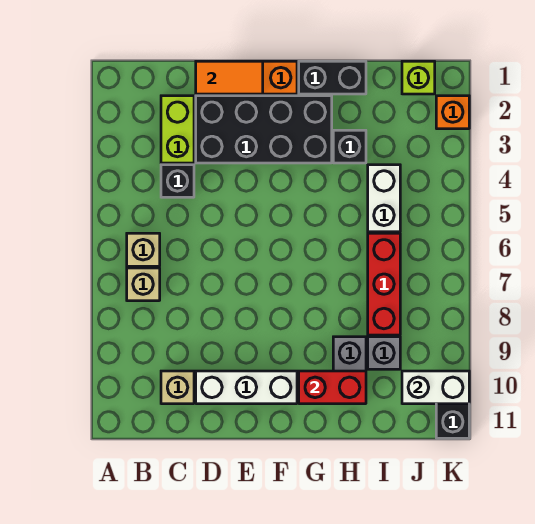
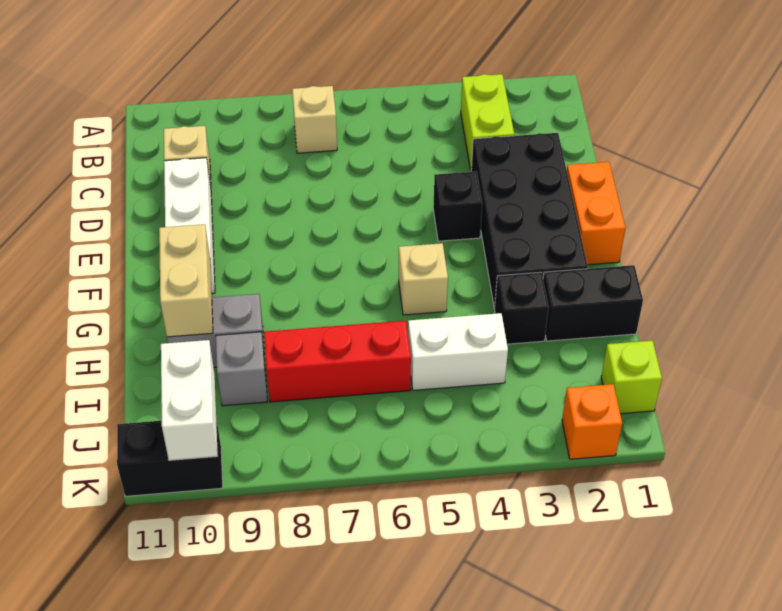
tan brick B6 level 1 -> tan brick G5 level 1
lime brick C2:C3 level 1 -> lime brick B3:C3 level 1
black brick C4 level 1 -> black brick E4 level 1
orange tile D1:E1 level 2 -> none
black brick G1:H1 level 1 -> black brick H1:H2 level 1
red brick G10:H10 level 2 -> tan brick G10:H10 level 2

